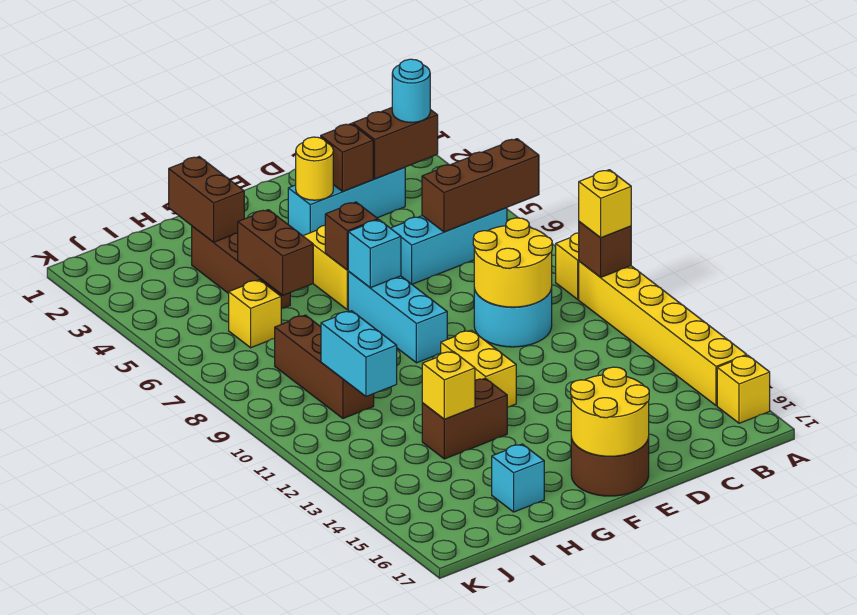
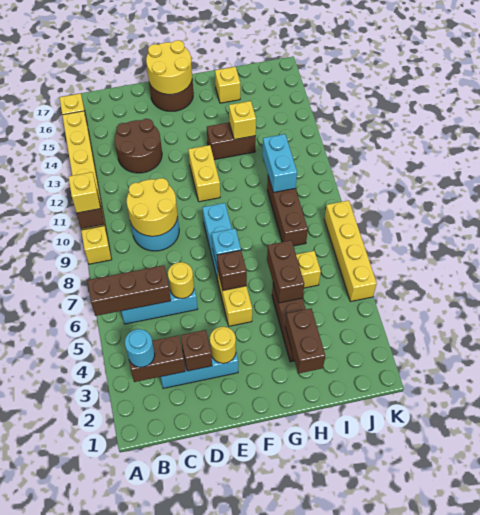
none -> brown round brick C13:D14 level 1
none -> yellow round brick D6 level 2
cyan brick H16 level 1 -> yellow brick H16 level 1
none -> yellow brick K5:K8 level 1

